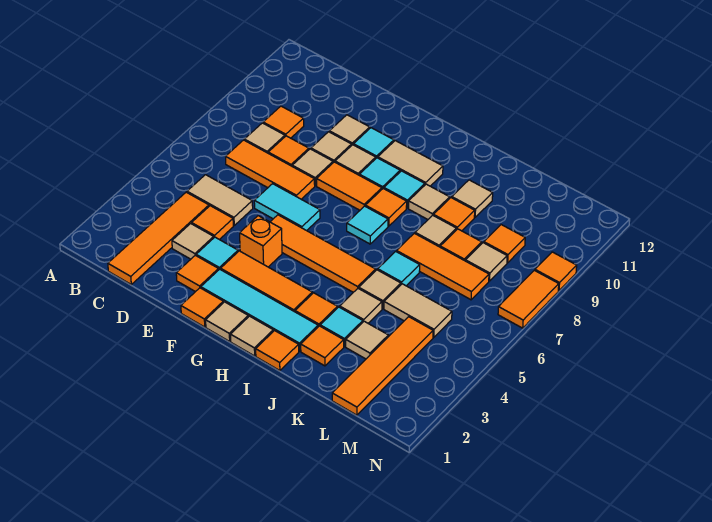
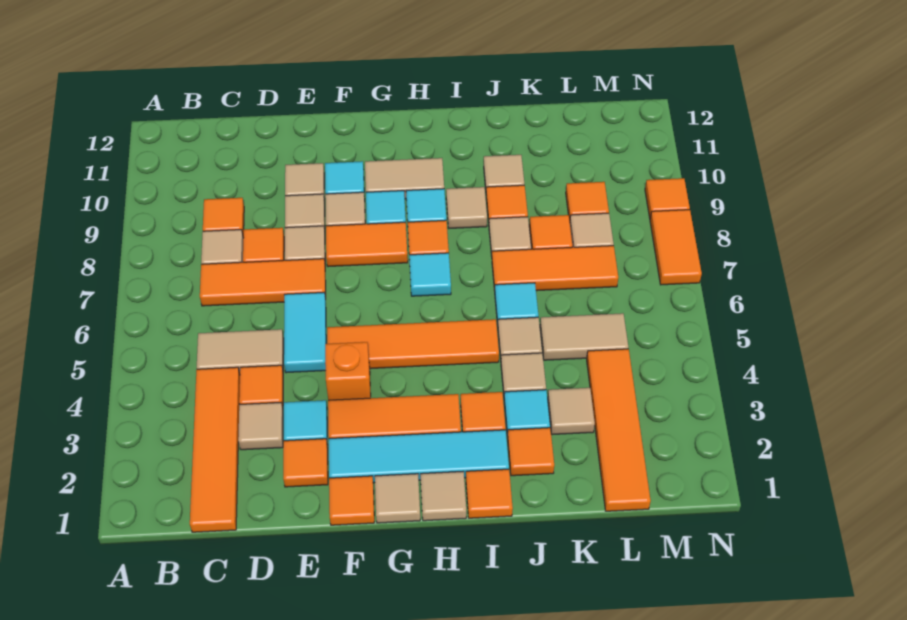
cyan tile E6:F6 level 1 -> cyan tile E5:E6 level 1

